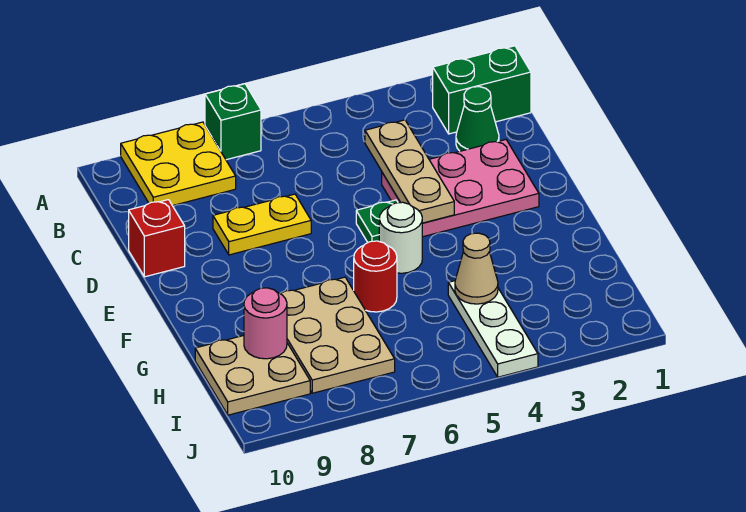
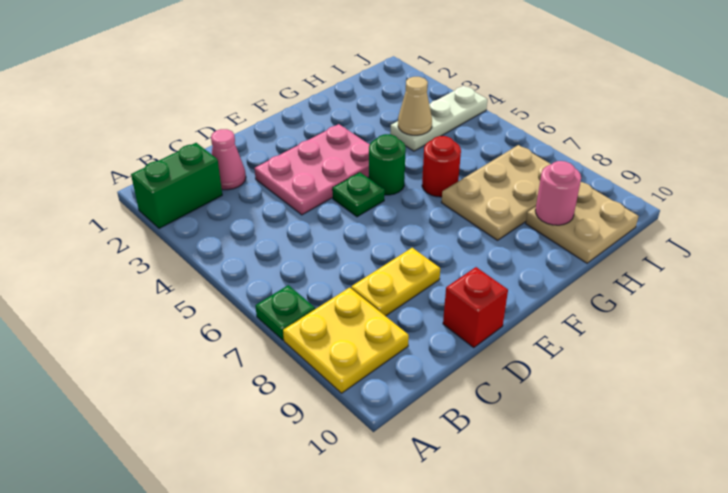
green brick A7 level 1 -> green plate A7 level 1
green brick B1:B2 level 1 -> green brick A2:B2 level 1
green cone C2 level 1 -> pink cone C2 level 1
tan plate C4:E4 level 2 -> none
pink plate D2:E4 level 1 -> pink plate D3:F4 level 1
yellow plate D7:D8 level 1 -> yellow plate C8:D8 level 1
white round brick F5 level 1 -> green round brick F5 level 1

